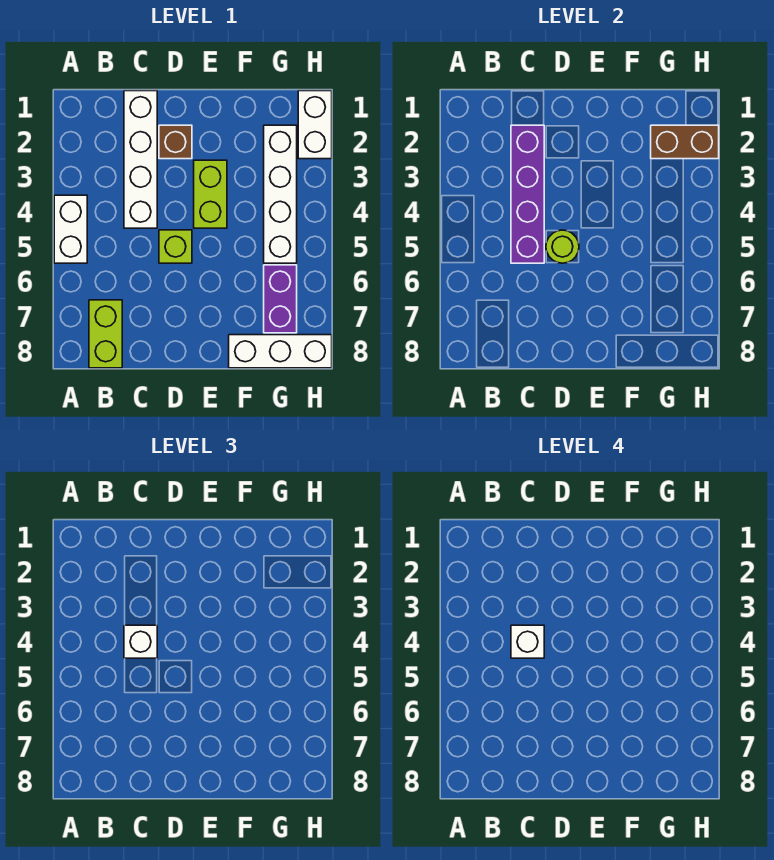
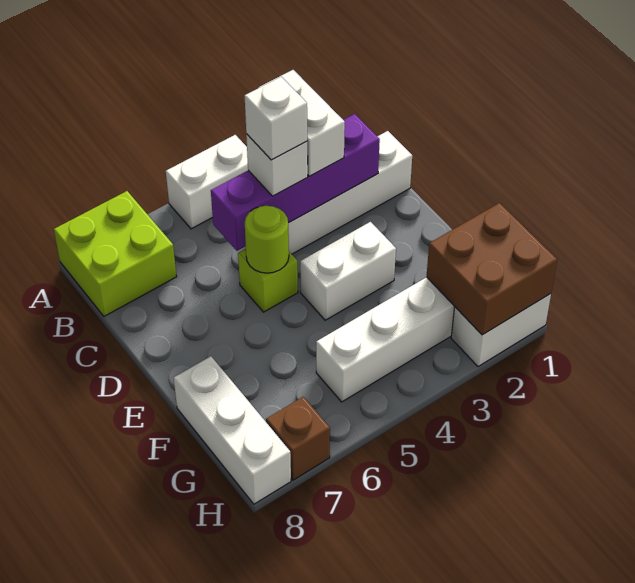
none -> white brick B3:C3 level 3
lime brick B7:B8 level 1 -> lime brick A7:B8 level 1
brown brick D2 level 1 -> brown brick H7 level 1
lime brick E3:E4 level 1 -> white brick E3:E4 level 1
brown brick G2:H2 level 2 -> brown brick G1:H2 level 2
purple brick G6:G7 level 1 -> none

